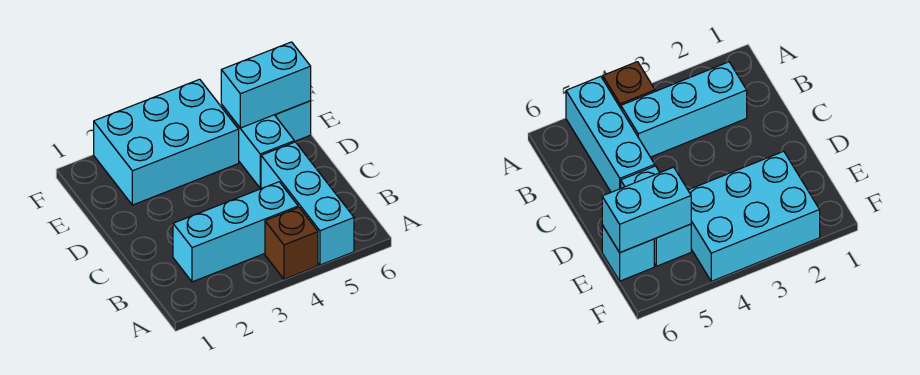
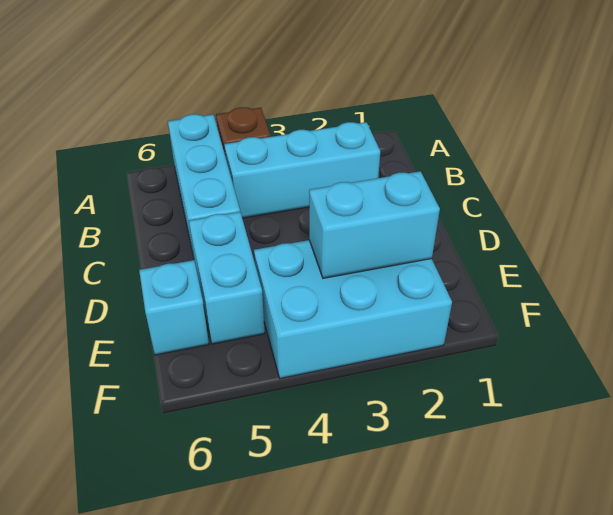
cyan brick E5:E6 level 2 -> cyan brick E2:E3 level 2

